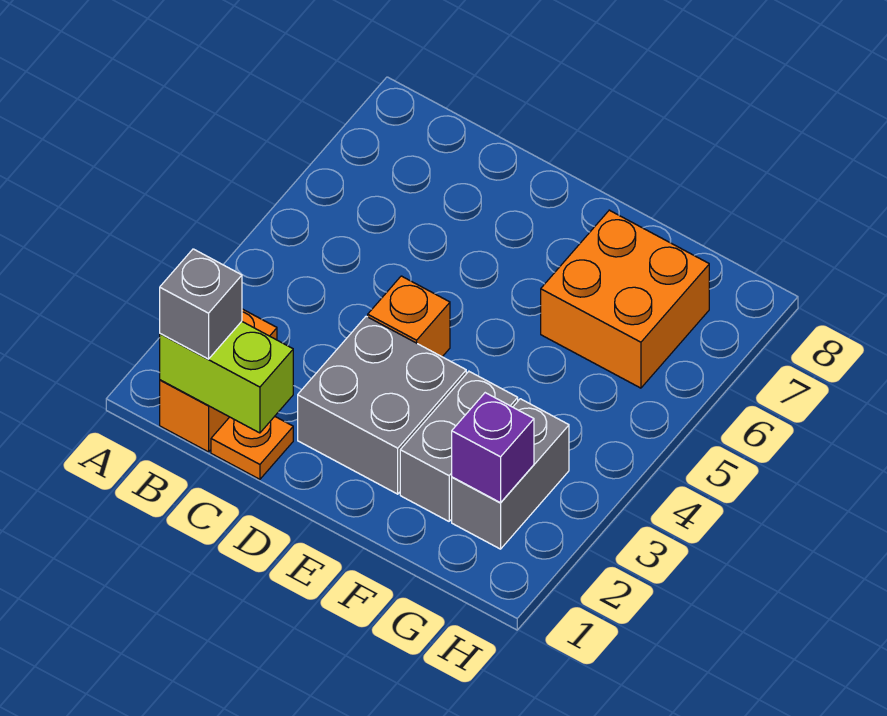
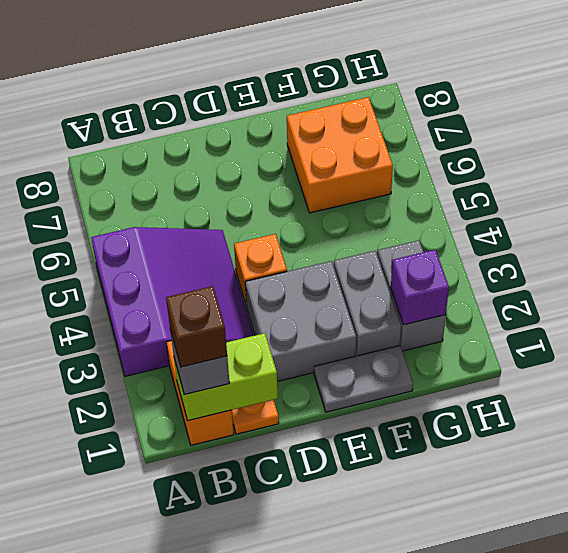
none -> purple slope A3:C5 level 1 top A
none -> brown brick B1 level 4
none -> grey plate E1:F1 level 1

